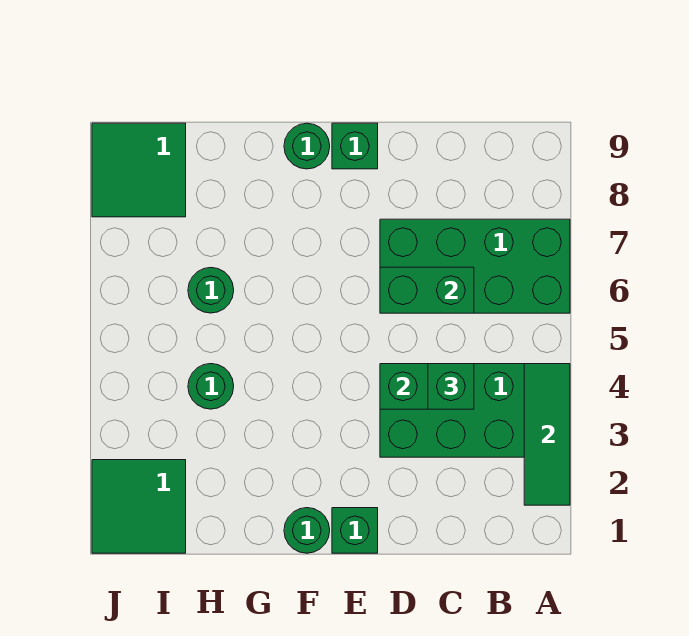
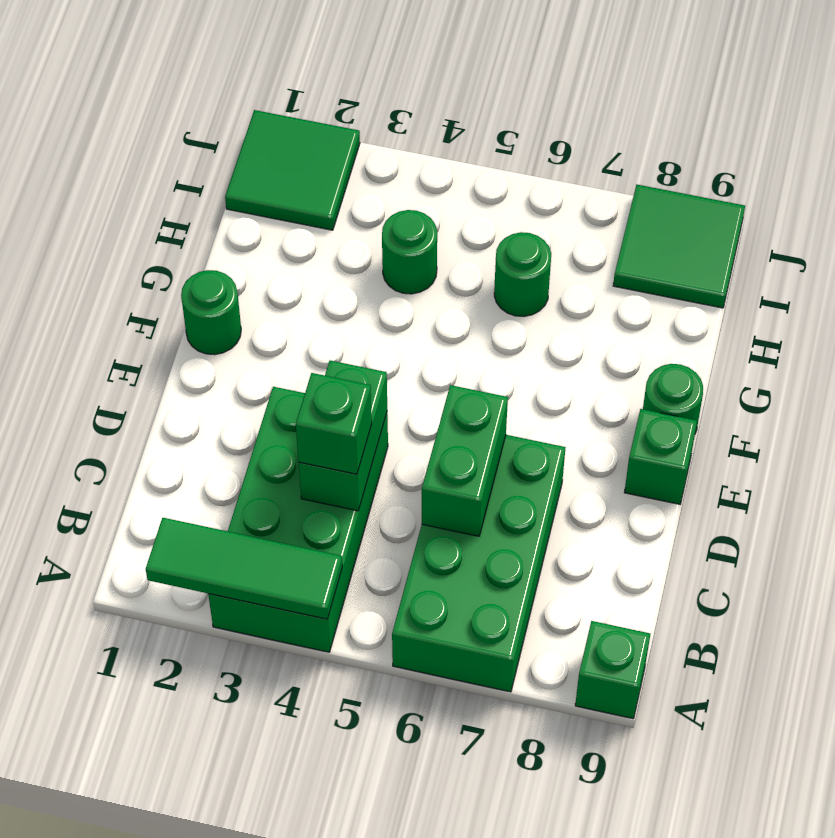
green brick E1 level 1 -> green brick A9 level 1

